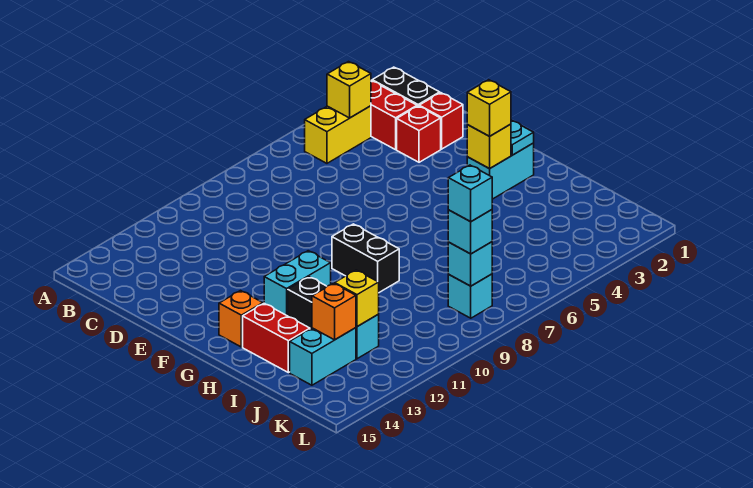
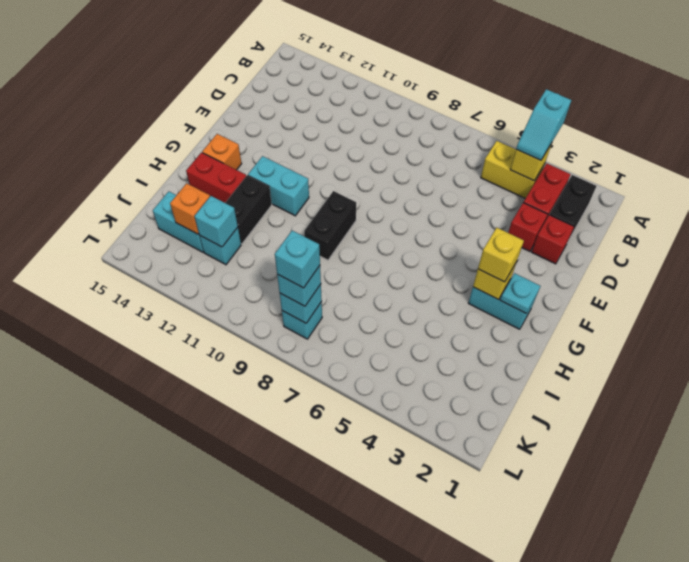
none -> cyan slope A4:B4 level 3 top A
red brick H14:I14 level 1 -> red brick H13:H14 level 1
yellow brick J12 level 2 -> cyan brick J12 level 2

